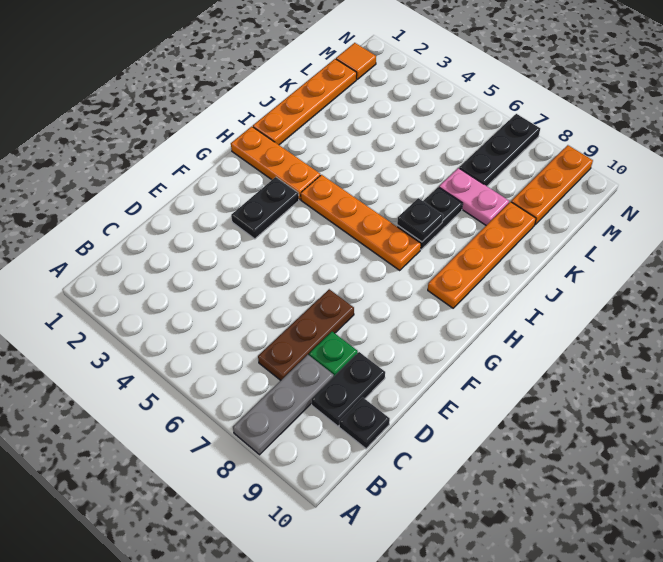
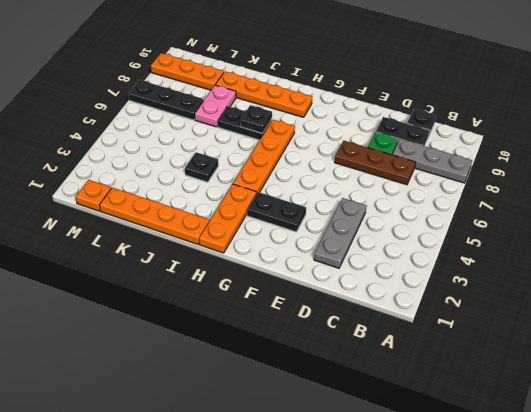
none -> grey plate D2:D4 level 1
none -> black plate J4 level 1
orange tile M1 level 1 -> orange plate M1 level 1

